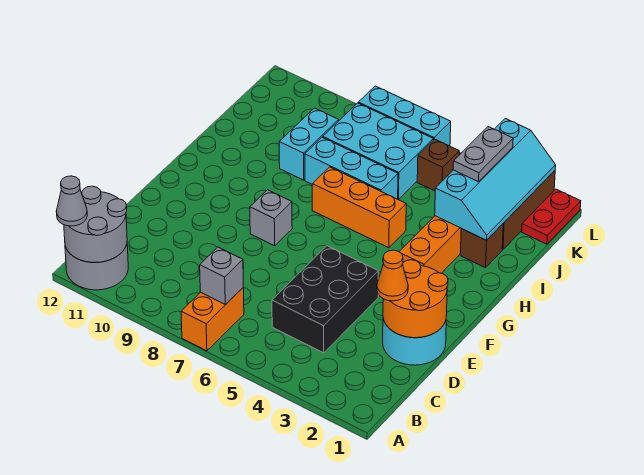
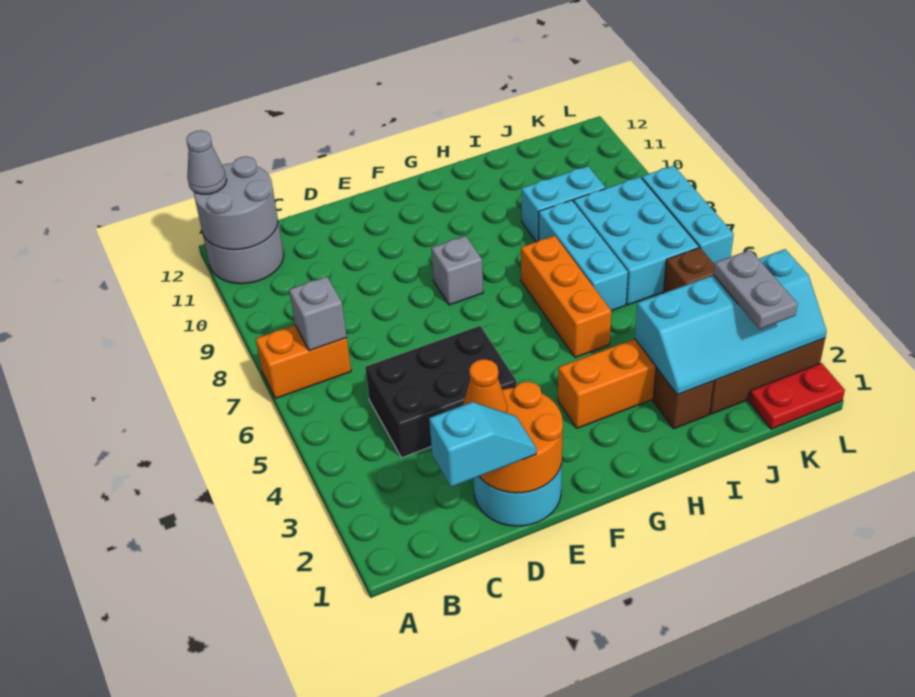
none -> cyan slope C1:D1 level 3 top C
grey plate J3:K3 level 3 -> grey plate K2:K3 level 3

